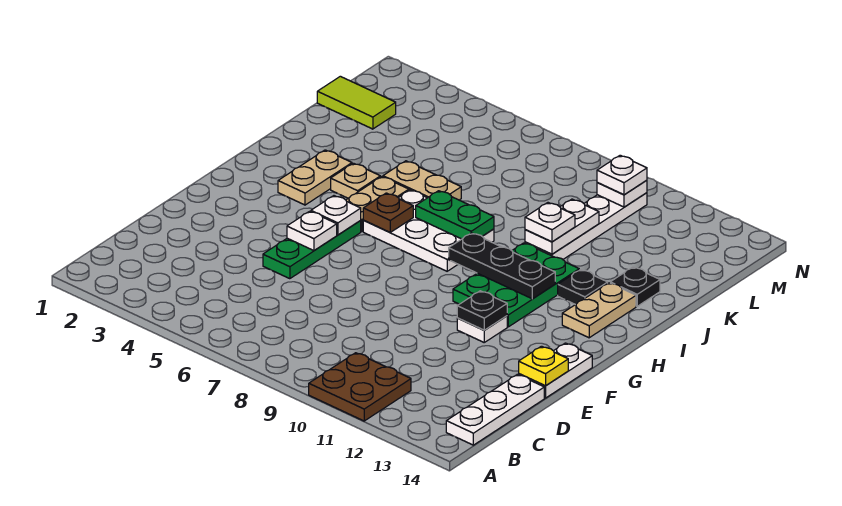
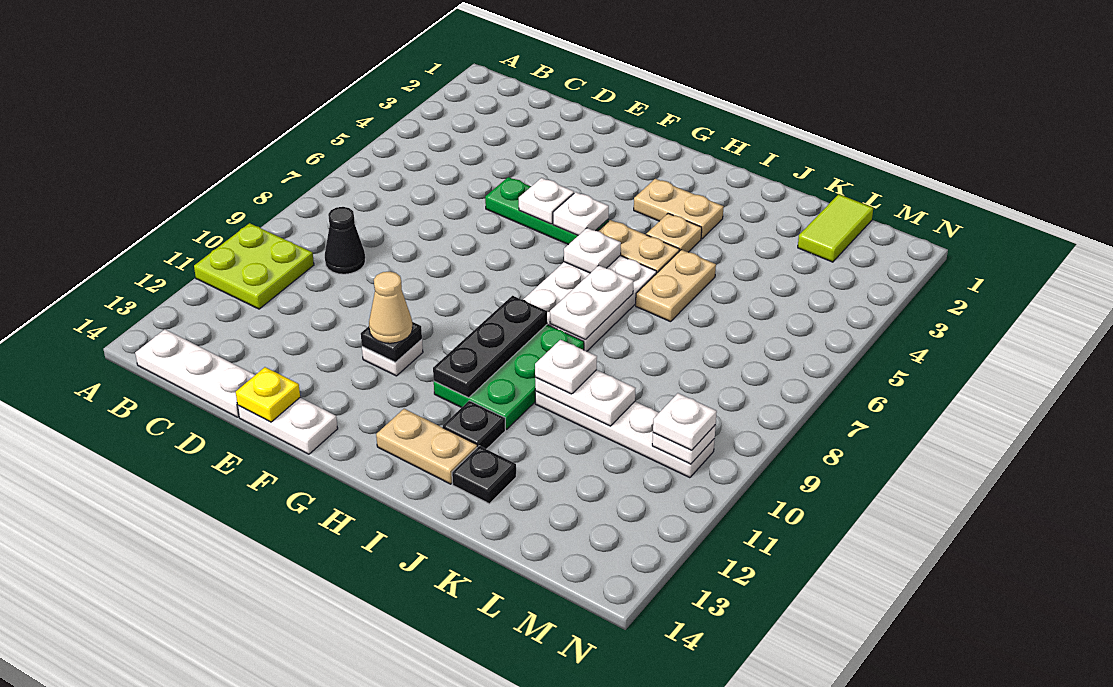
brown plate A10:B11 level 1 -> lime plate A10:B11 level 1
none -> black cone C9 level 1
none -> tan cone F11 level 3
green plate G10:I11 level 1 -> green plate H9:I11 level 1
brown plate H6 level 2 -> white plate H6 level 2
green plate I7:I8 level 2 -> white plate I7:I8 level 2

